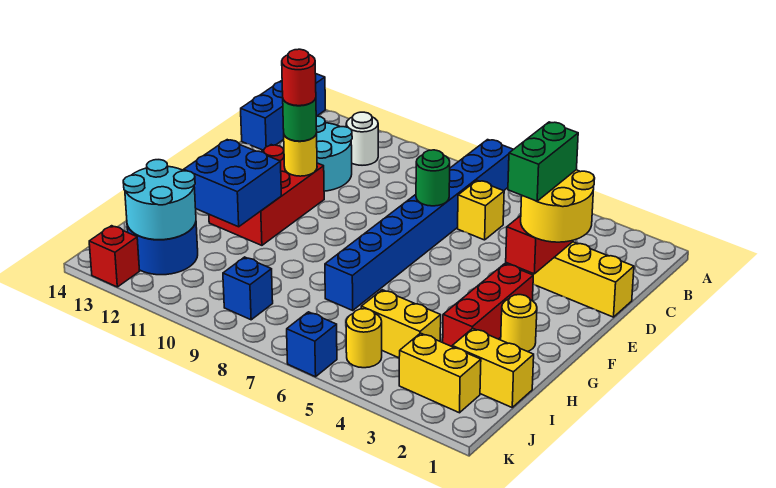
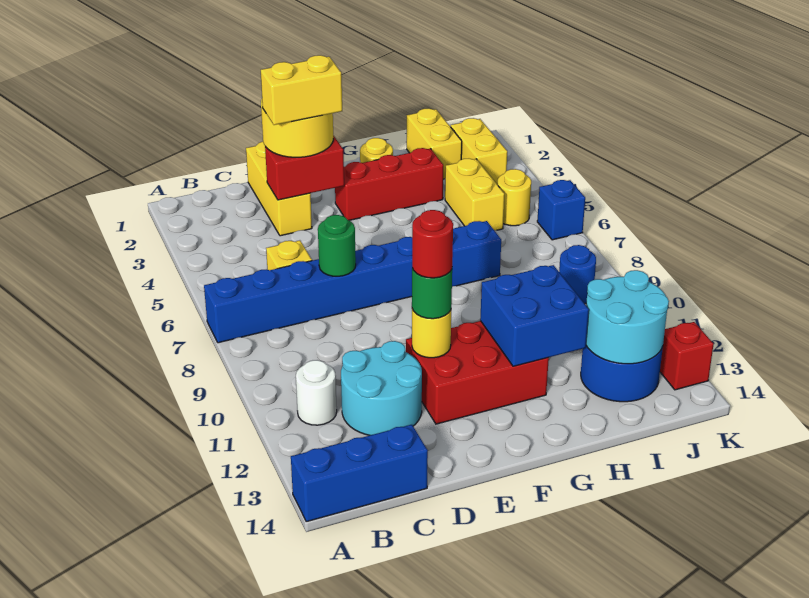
green brick D3:E3 level 4 -> yellow brick D3:E3 level 4
blue brick J9 level 1 -> blue round brick J9 level 1

